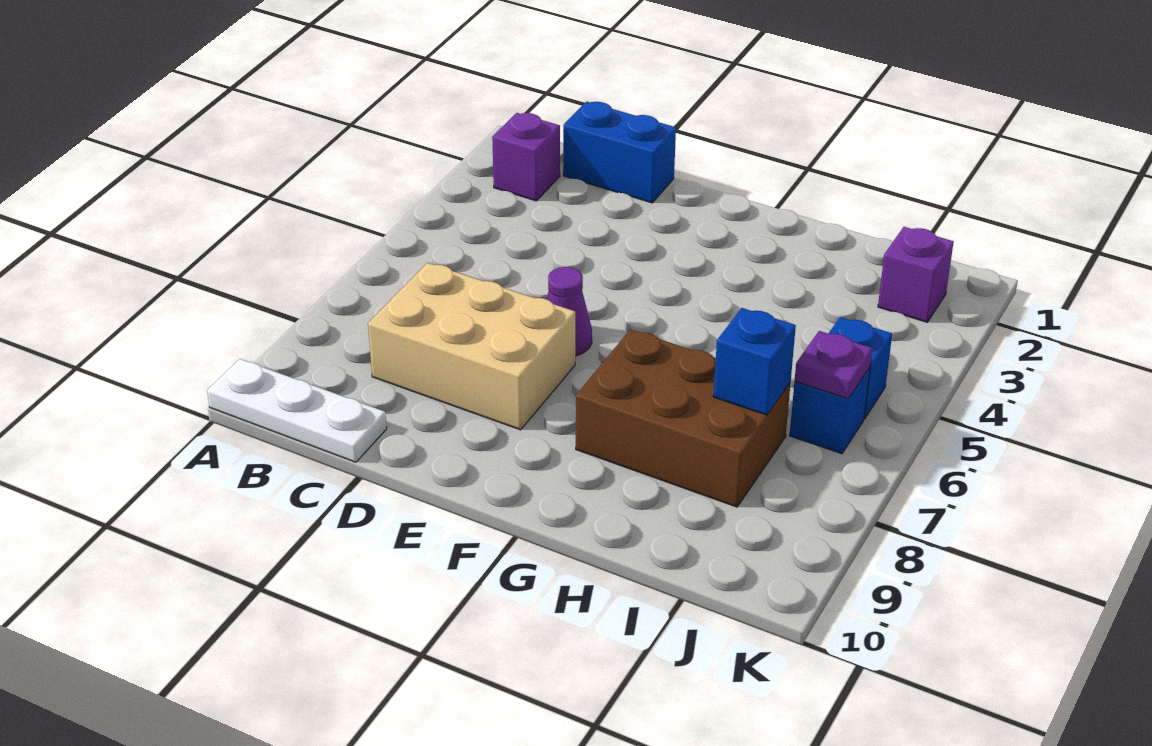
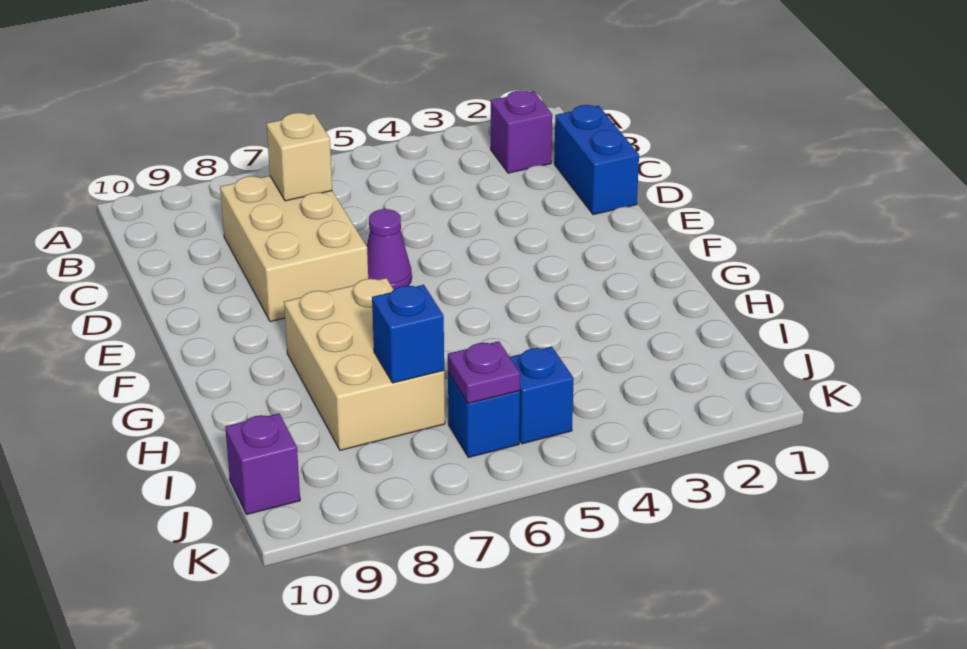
white plate A10:C10 level 1 -> none
none -> tan brick C7 level 2
brown brick G7:I8 level 1 -> tan brick G7:I8 level 1
purple brick J2 level 1 -> purple brick J10 level 1

